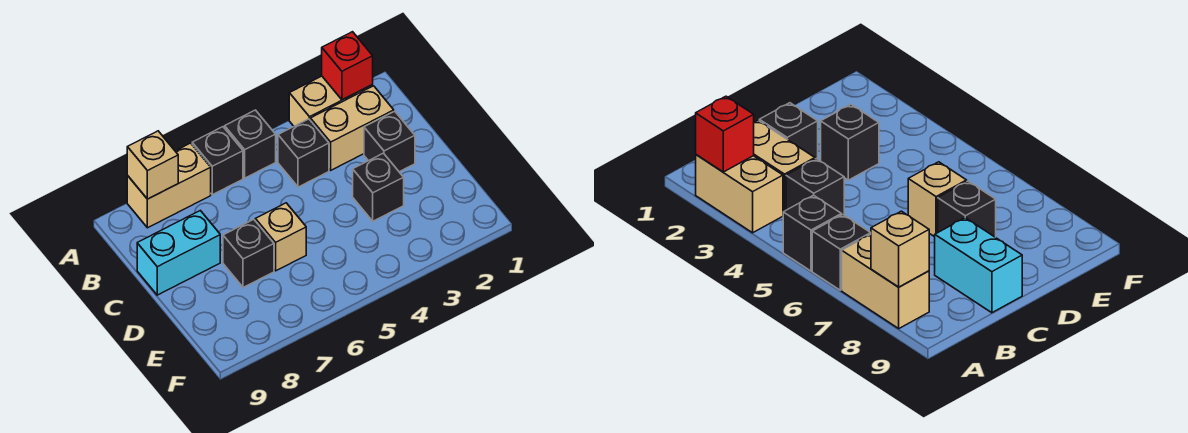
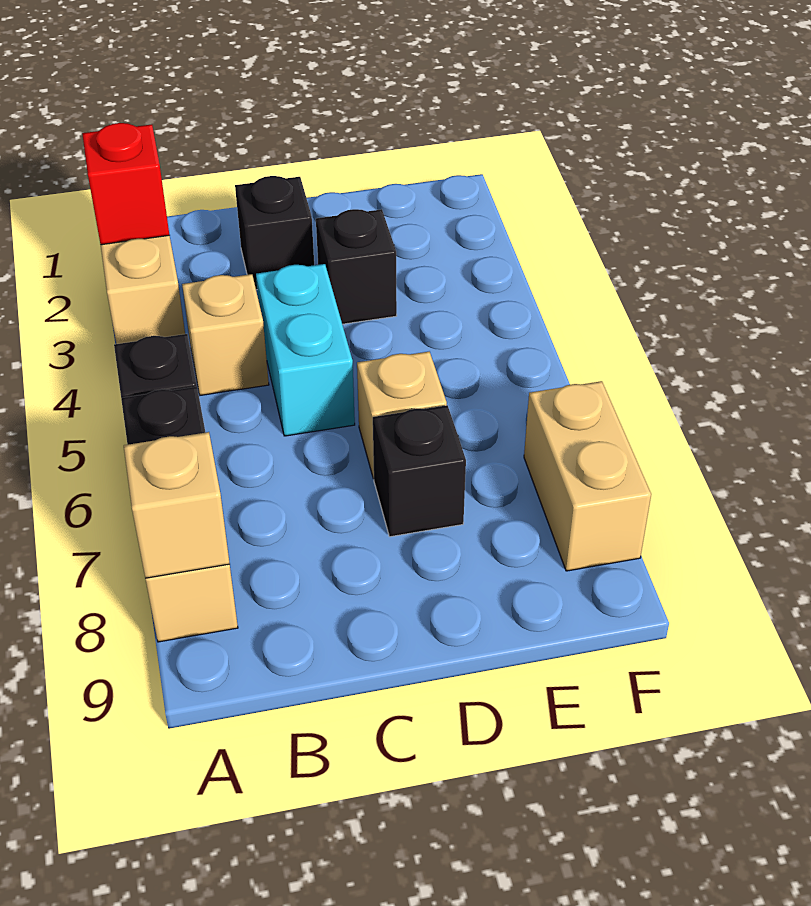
tan brick B2:B3 level 1 -> tan brick F7:F8 level 1
black brick B4 level 1 -> tan brick B4 level 1
cyan brick C8:C9 level 1 -> cyan brick C4:C5 level 1

